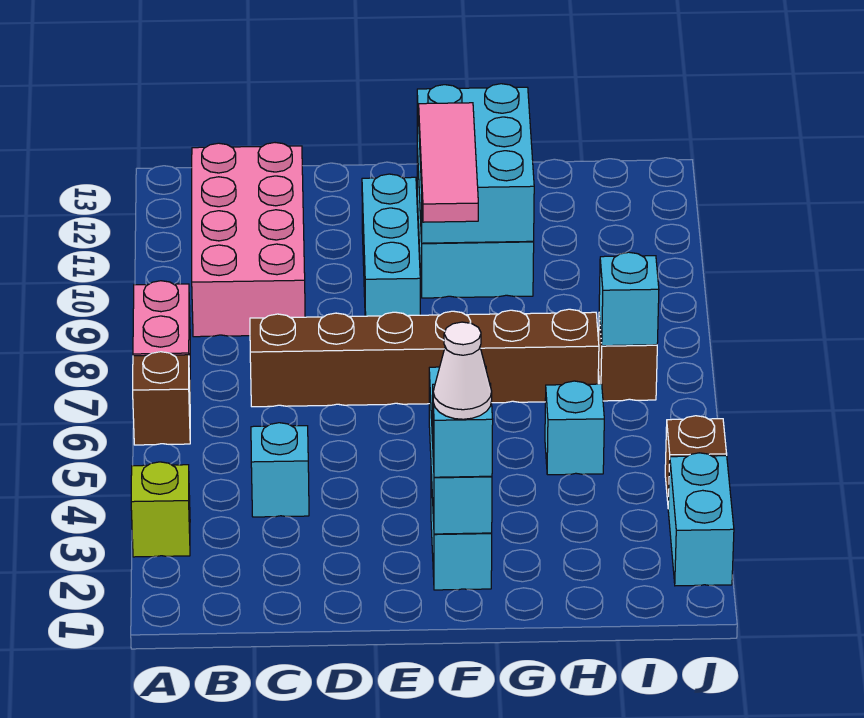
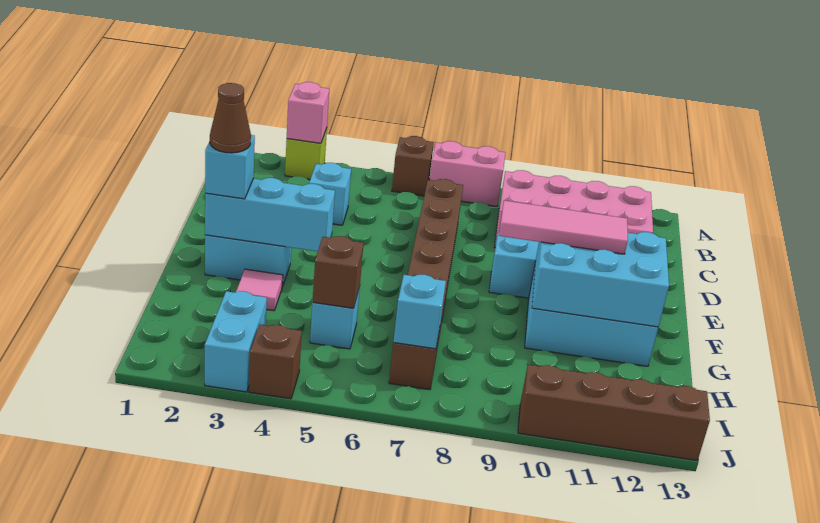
none -> pink brick A3 level 2
white cone F2 level 4 -> brown cone F2 level 4
none -> pink tile G3 level 1
none -> brown brick H5 level 2
cyan brick J2:J3 level 1 -> cyan brick I3:J3 level 1
none -> brown brick J10:J13 level 1

